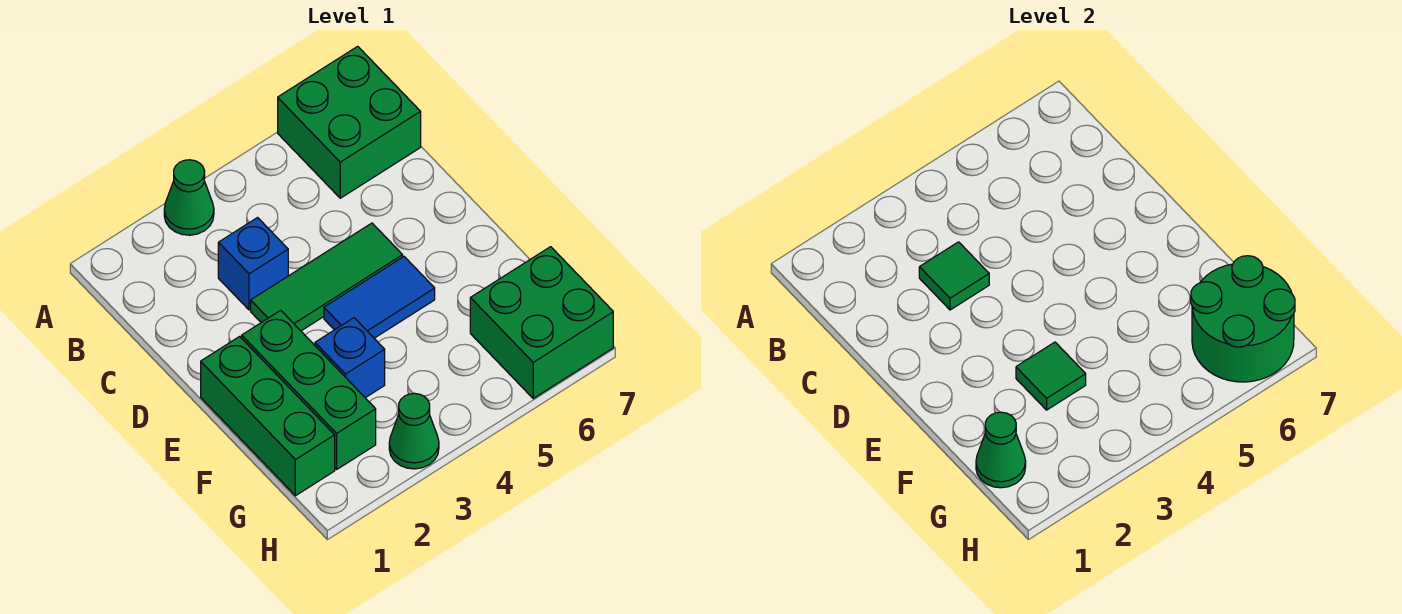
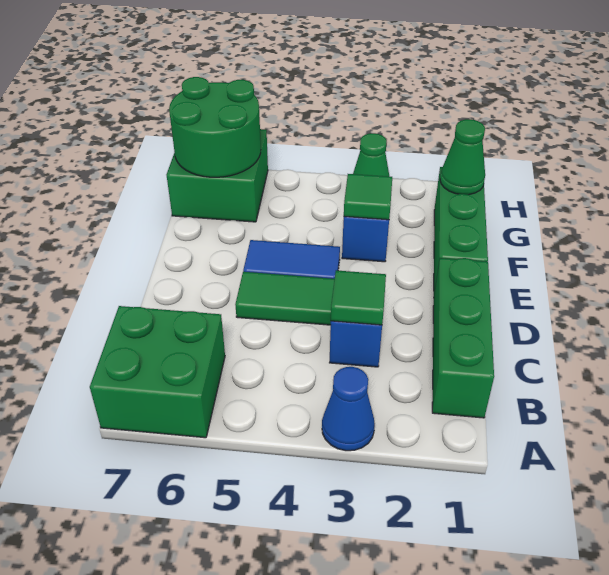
green cone A3 level 1 -> blue cone A3 level 1
green brick E2:G2 level 1 -> green brick B1:D1 level 1

